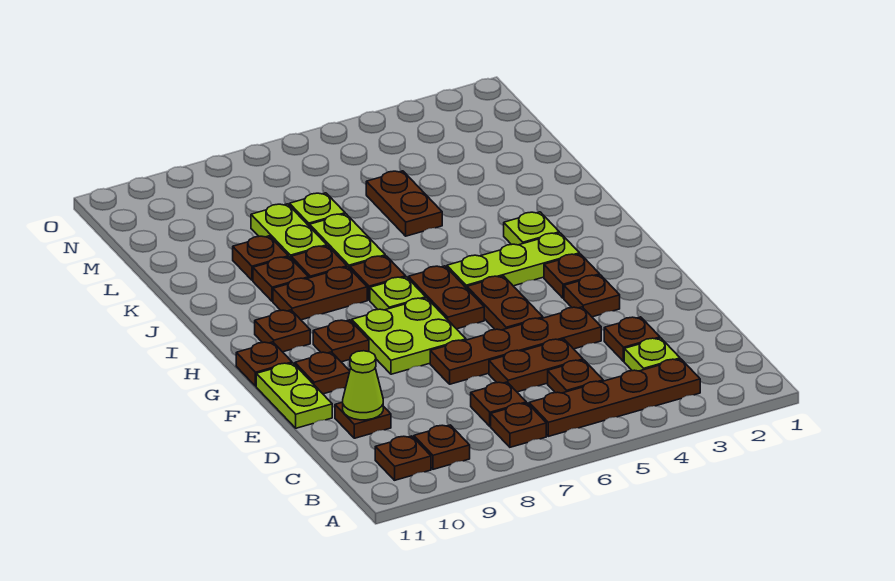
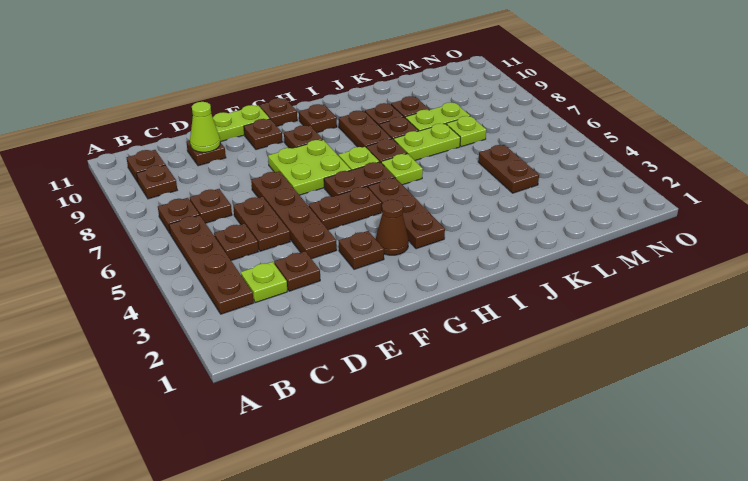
brown plate G3 level 1 -> brown cone G3 level 1
lime plate H3:H5 level 1 -> brown plate H3:H5 level 1
lime plate I3 level 1 -> lime plate I6 level 1
brown plate K5:L5 level 1 -> brown plate L4:L5 level 1

